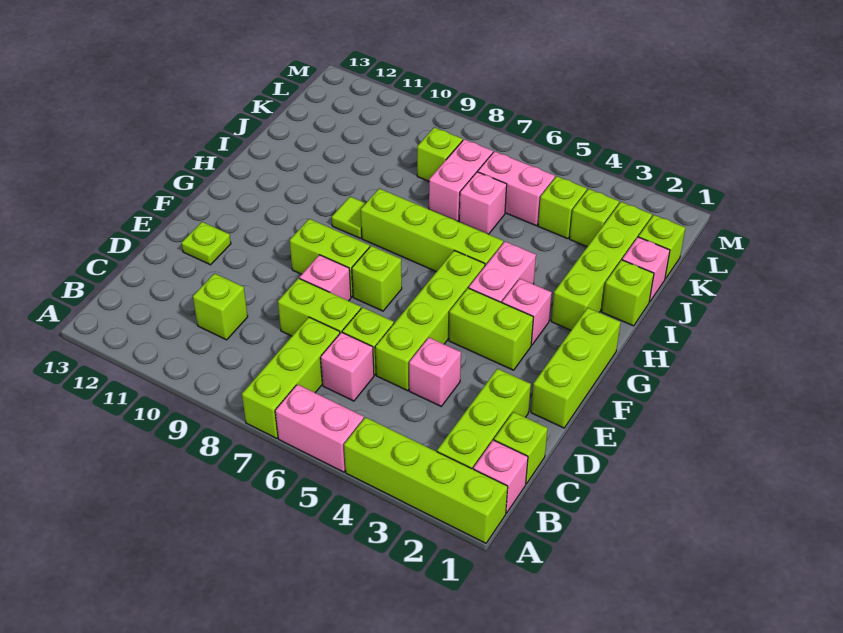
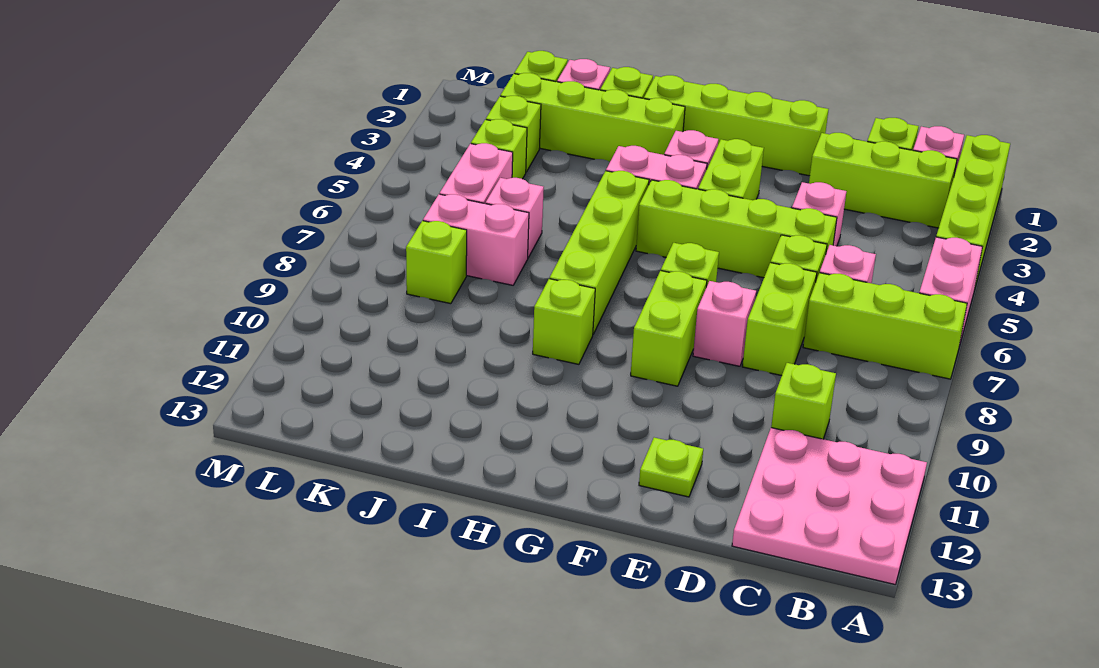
none -> pink plate A11:C13 level 1
lime brick E1:G1 level 1 -> lime brick E1:H1 level 1
lime tile H9 level 1 -> lime brick H9 level 1

